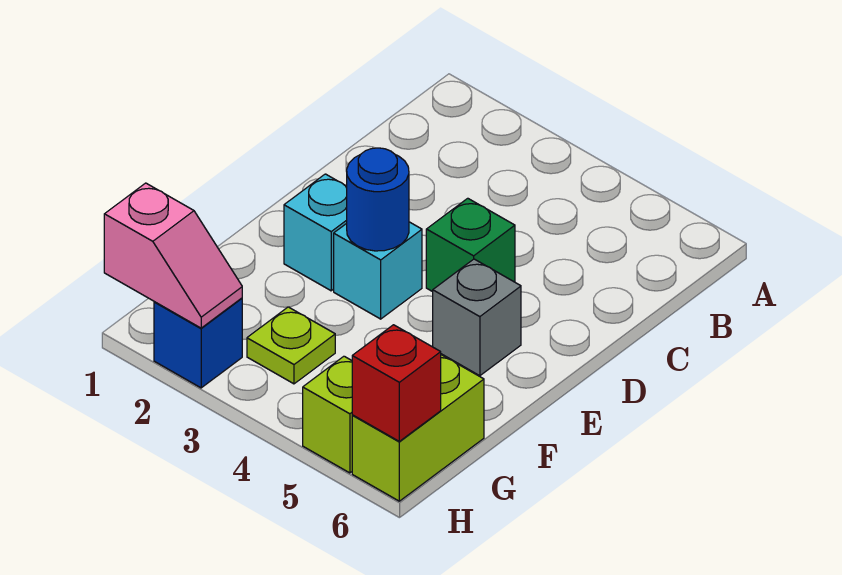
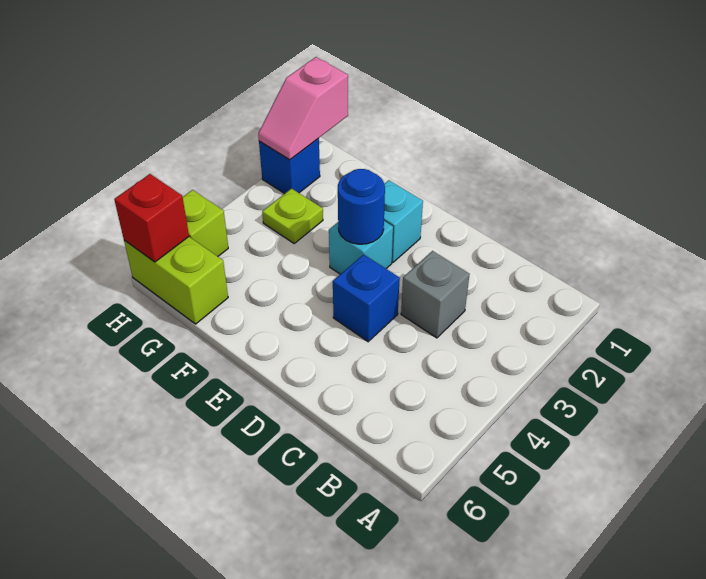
green brick D4 level 1 -> blue brick D4 level 1
grey brick E5 level 1 -> grey brick C3 level 1

